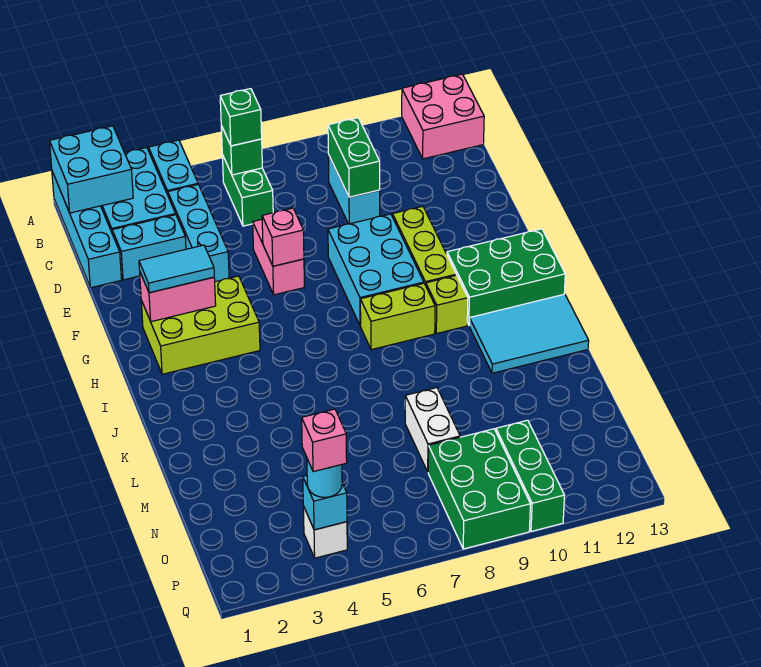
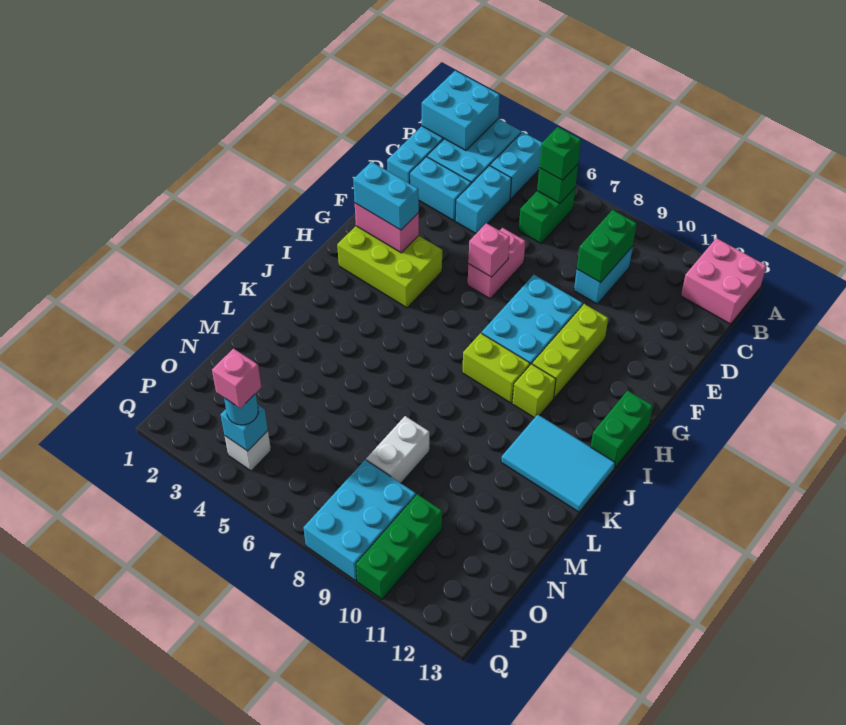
cyan brick C4:E4 level 1 -> cyan brick C4:D4 level 1
cyan tile G2:G3 level 3 -> cyan brick G2:G3 level 3
green brick H11:I13 level 1 -> green brick H13:I13 level 1
green brick O8:Q9 level 1 -> cyan brick O8:Q9 level 1

